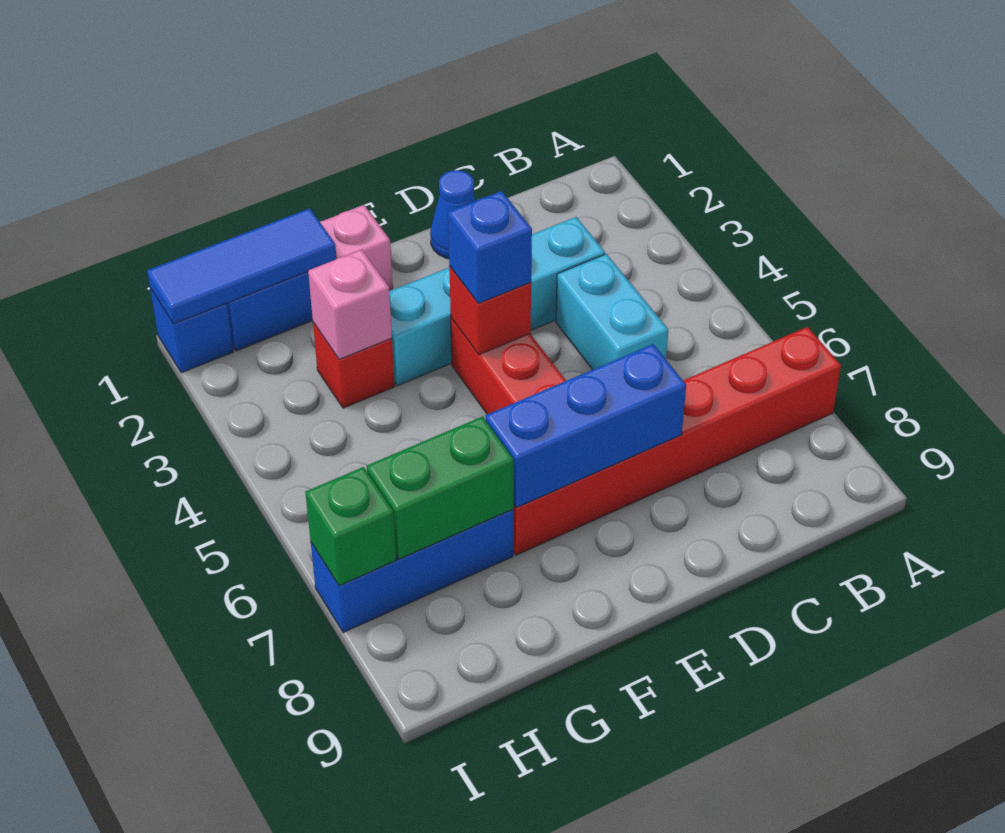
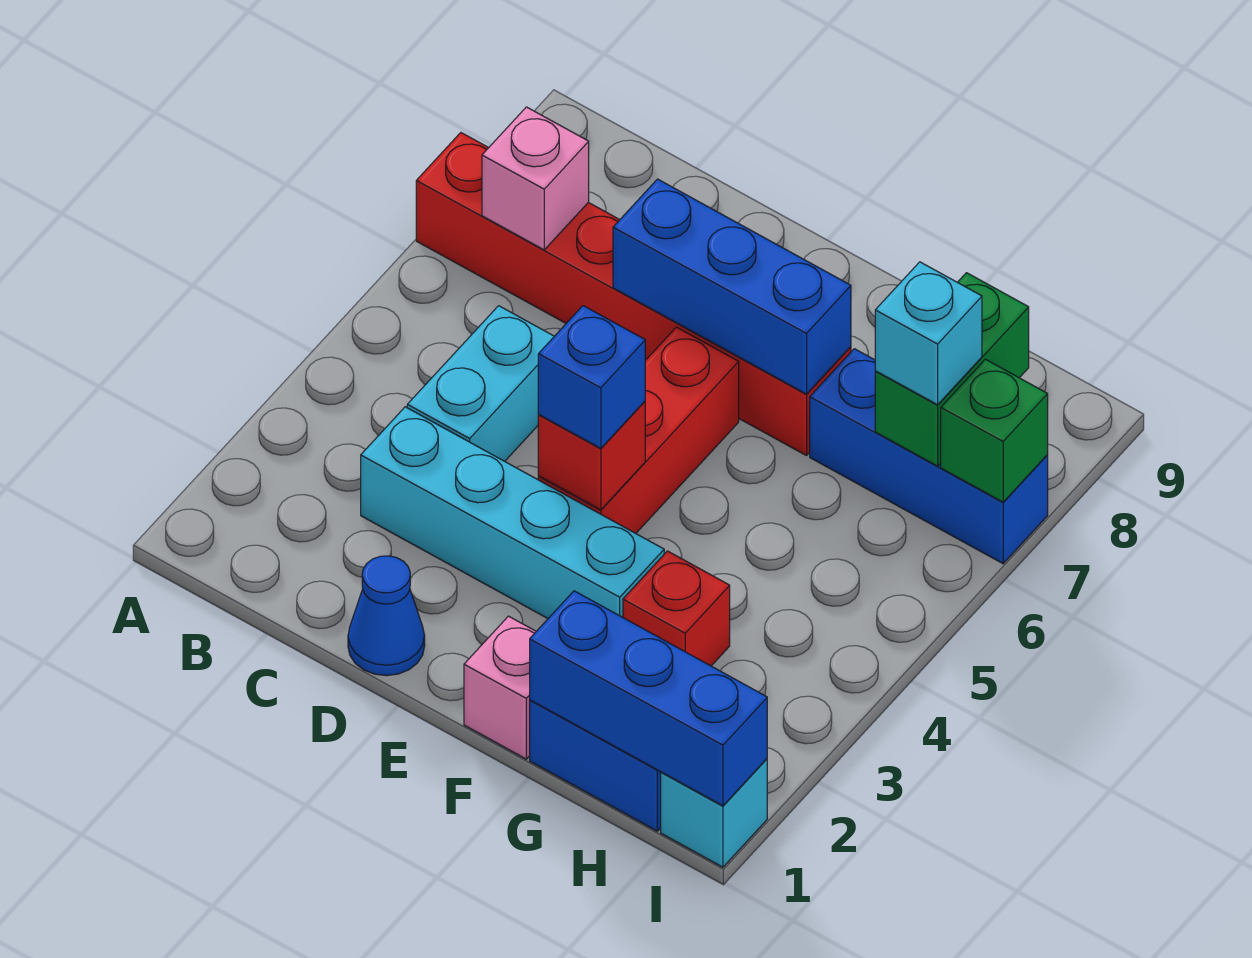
blue tile G1:I1 level 2 -> blue brick G1:I1 level 2
pink brick G3 level 2 -> pink brick B7 level 2
green brick G7:H7 level 2 -> green brick H7:H8 level 2
none -> cyan brick H7 level 3
blue brick I1 level 1 -> cyan brick I1 level 1

